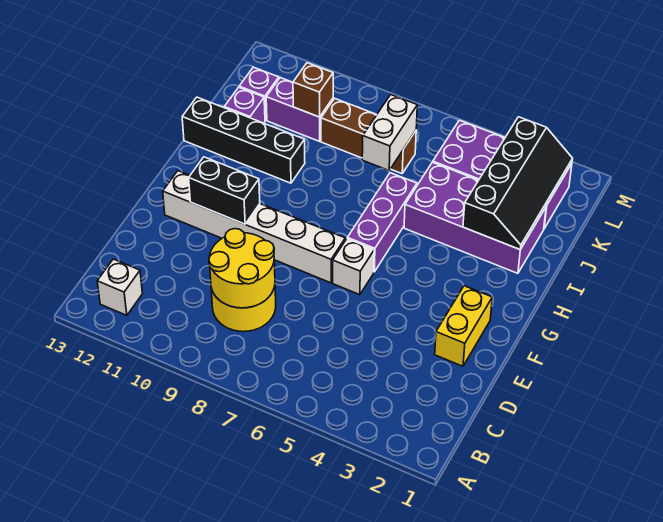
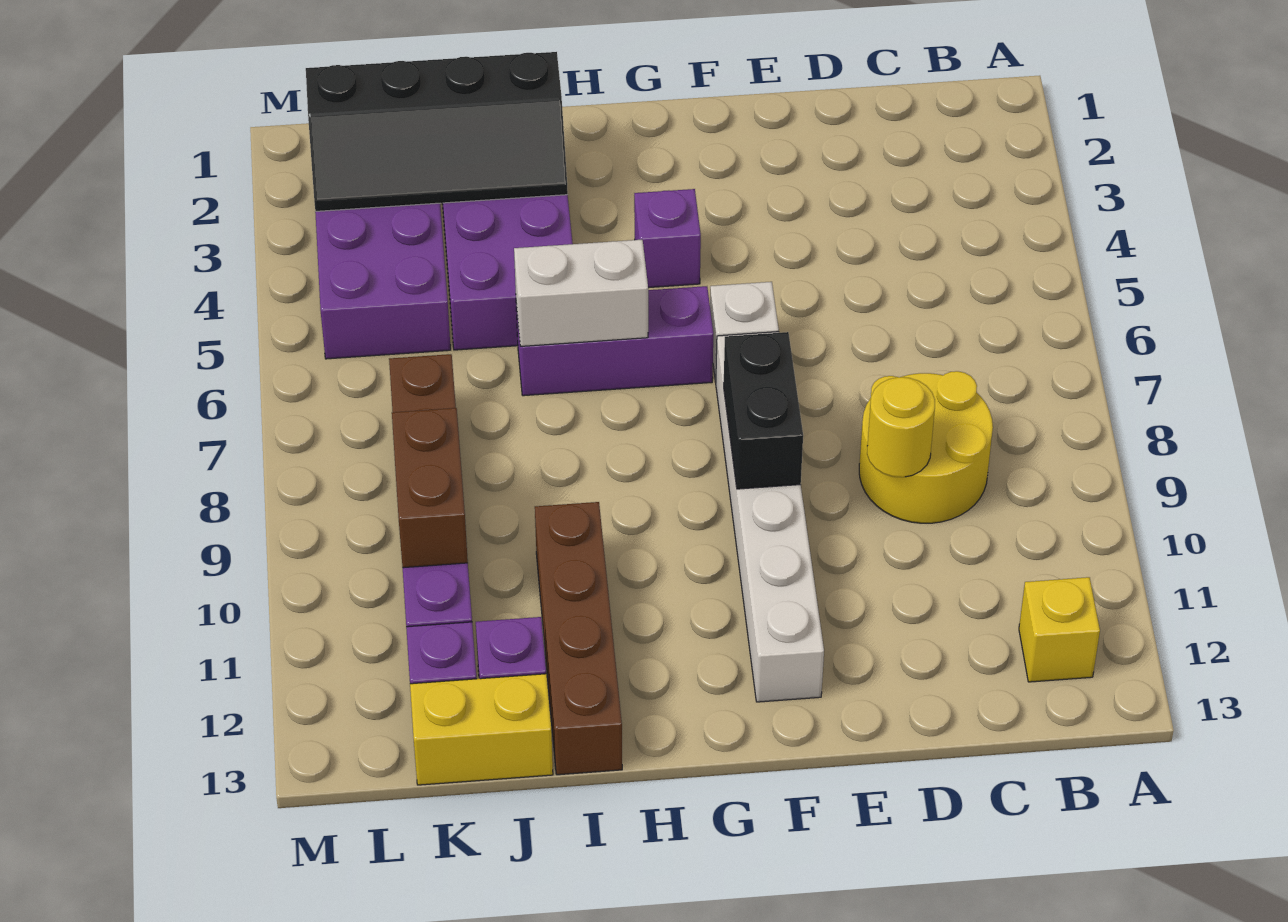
white brick B12 level 1 -> yellow brick B12 level 1
yellow round brick C8:D9 level 2 -> yellow round brick D9 level 2
yellow brick E2:F2 level 1 -> yellow brick J13:K13 level 1
black brick F10:F11 level 2 -> black brick F8:F9 level 2
none -> purple brick G4 level 1
black slope I2:L3 level 2 top 3 -> black slope I2:L3 level 2 top 2
black brick I10:I13 level 1 -> brown brick I10:I13 level 1
white brick J7:K7 level 2 -> white brick H6:I6 level 2
brown brick K10 level 2 -> brown brick K9:K10 level 2

